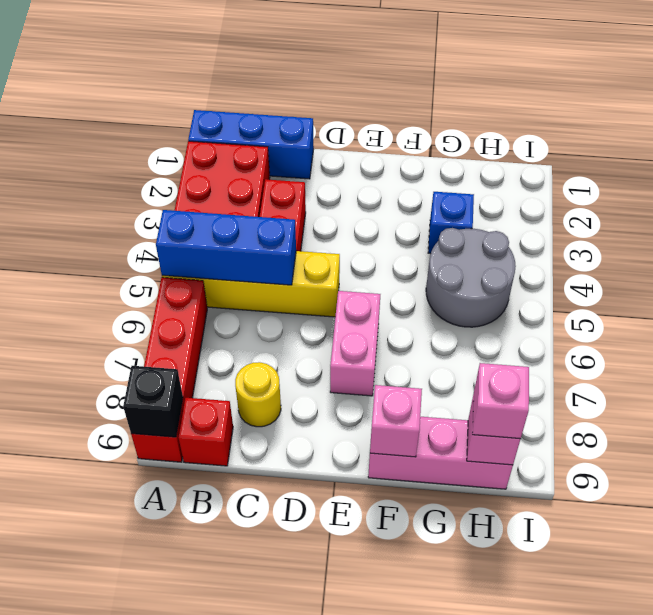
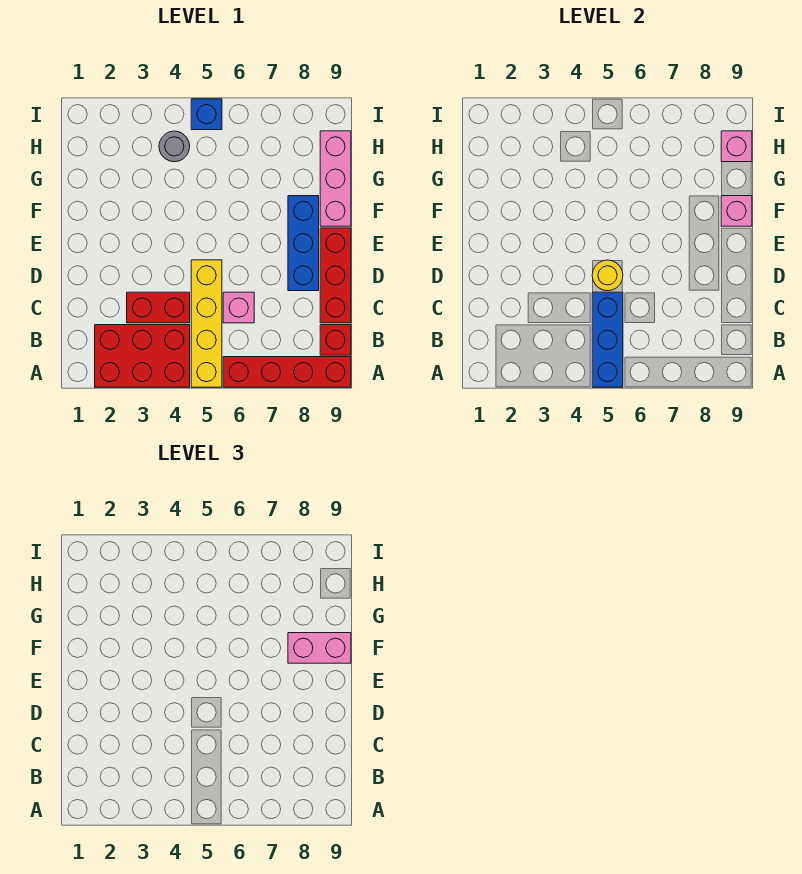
blue brick A1:C1 level 1 -> blue brick D8:F8 level 1
black brick A9 level 2 -> none
yellow round brick C8 level 1 -> yellow round brick D5 level 2
none -> red brick C9:E9 level 1
pink brick E6:E7 level 1 -> pink brick F8:F9 level 3
blue brick G3 level 1 -> blue brick I5 level 1
grey round brick G4:H5 level 1 -> grey round brick H4 level 1
pink brick H9 level 3 -> pink brick C6 level 1

